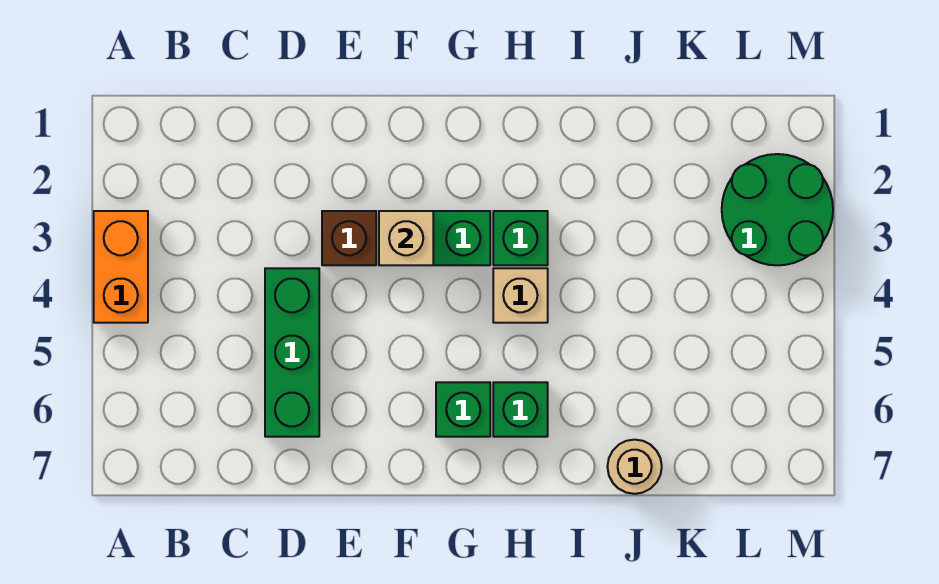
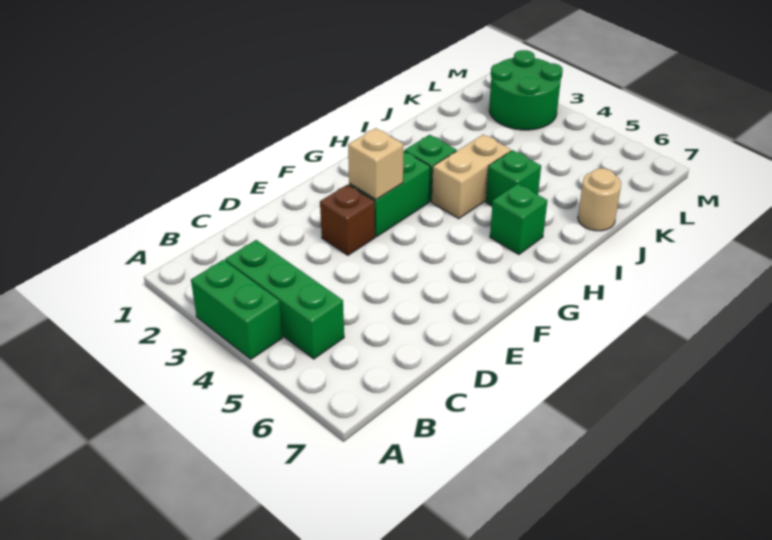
orange brick A3:A4 level 1 -> green brick A3:A4 level 1
green brick D4:D6 level 1 -> green brick B3:B5 level 1
green brick G6 level 1 -> green brick I5 level 1
tan brick H4 level 1 -> tan brick H4:I4 level 1

